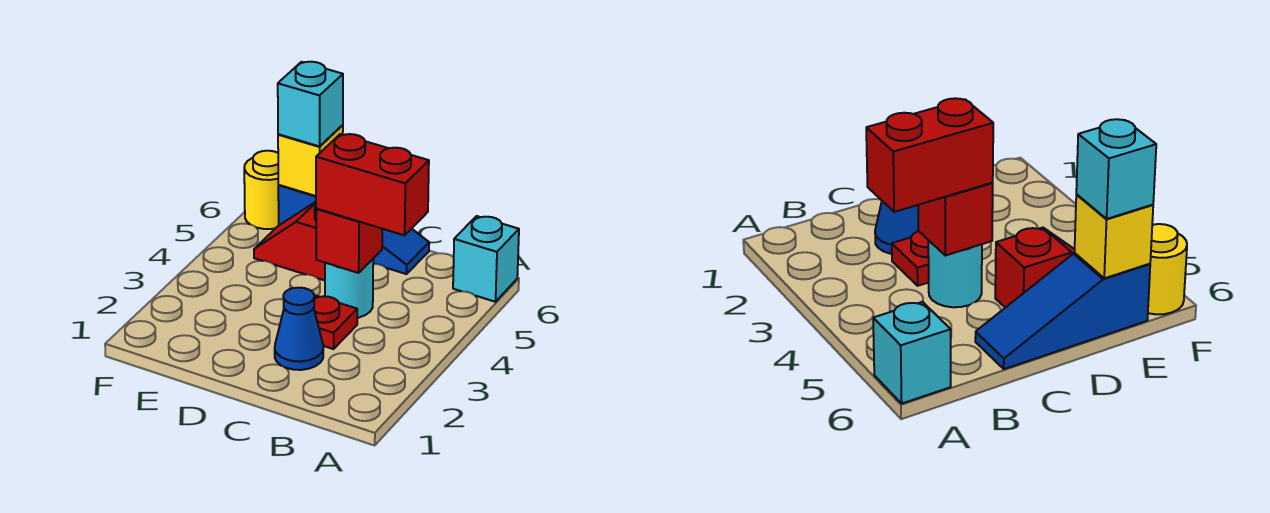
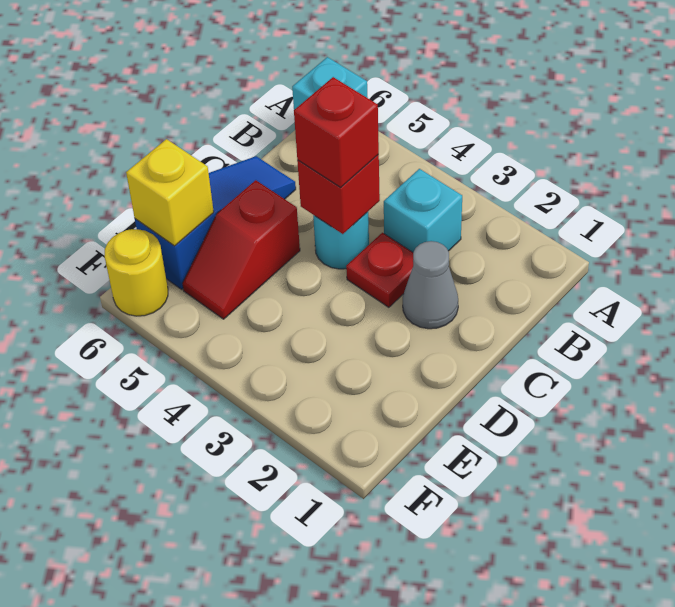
red brick B4:C4 level 3 -> red brick C4 level 3
blue cone C2 level 1 -> grey cone C2 level 1
cyan brick E6 level 3 -> cyan brick B3 level 1

